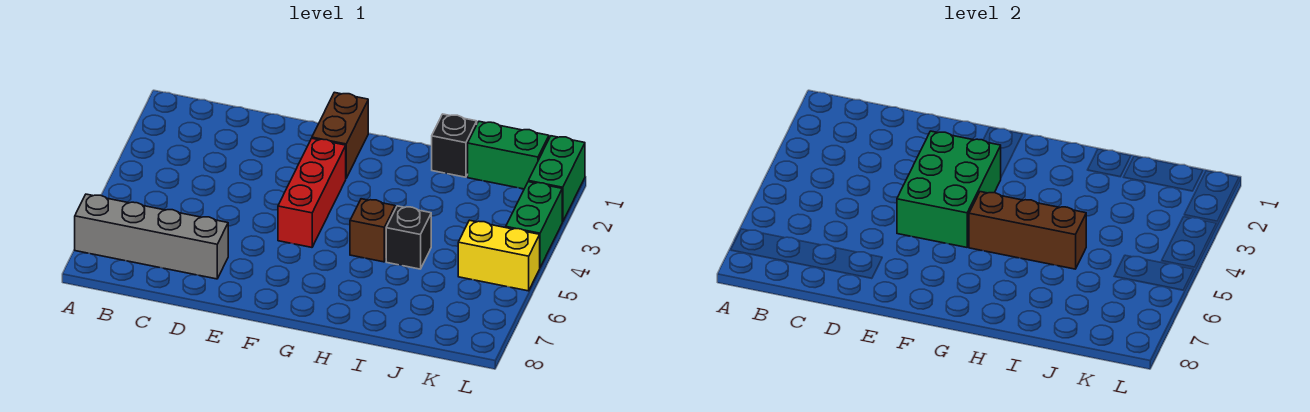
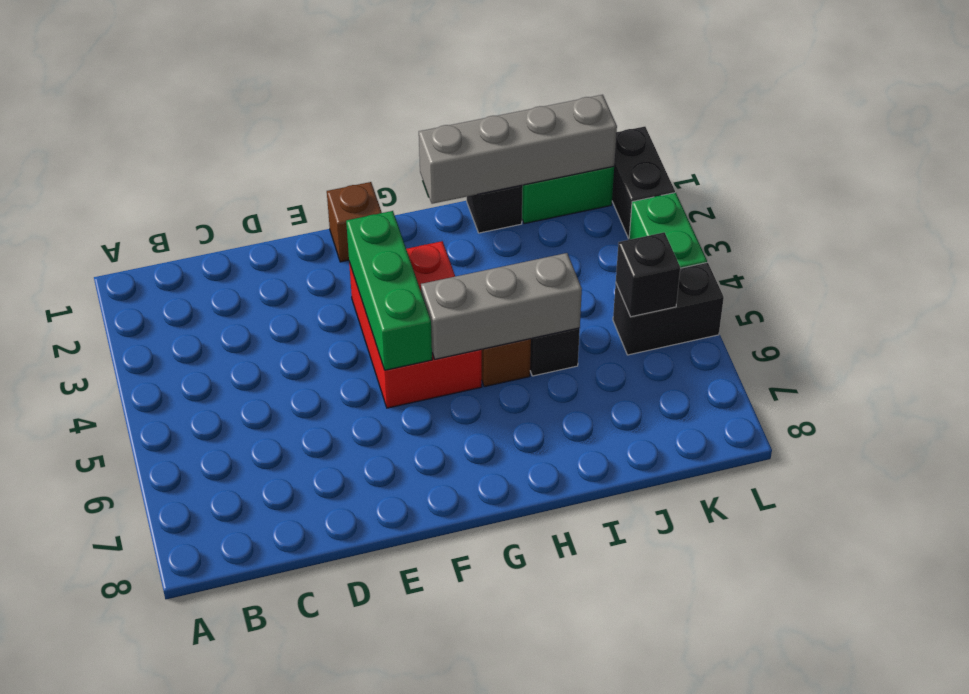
grey brick A7:D7 level 1 -> grey brick H1:K1 level 2
green brick E3:F5 level 2 -> green brick F3:F5 level 2
brown brick F1:F2 level 1 -> brown brick F1 level 1
red brick F3:F5 level 1 -> red brick F3:G5 level 1
brown brick G5:I5 level 2 -> grey brick G5:I5 level 2
yellow brick K5:L5 level 1 -> black brick K5:L5 level 1
none -> black brick K5 level 2
green brick L1:L2 level 1 -> black brick L1:L2 level 1

